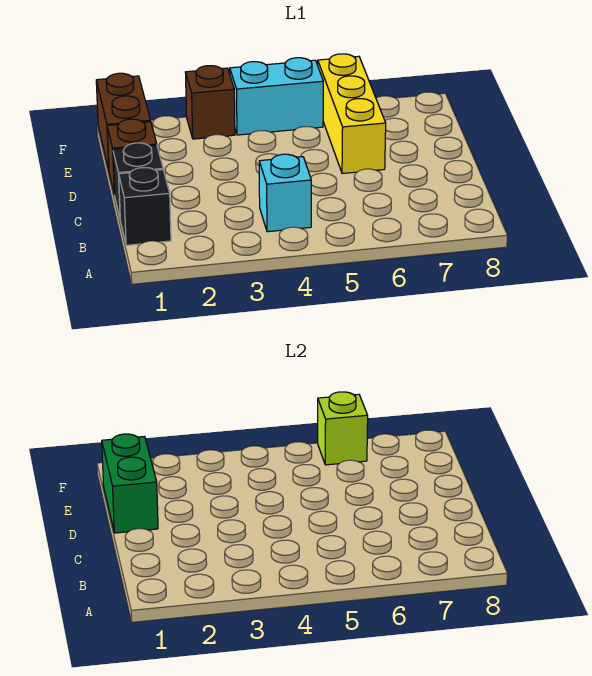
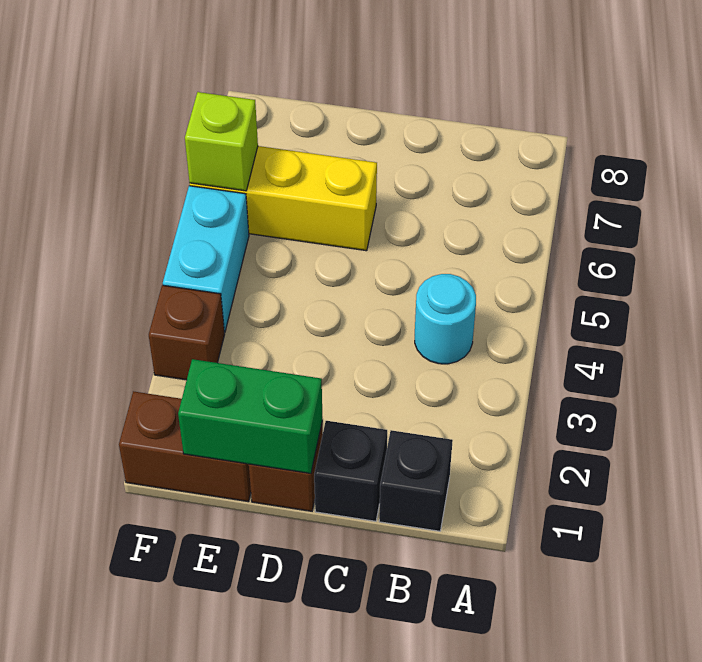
cyan brick B4 level 1 -> cyan round brick B4 level 1

